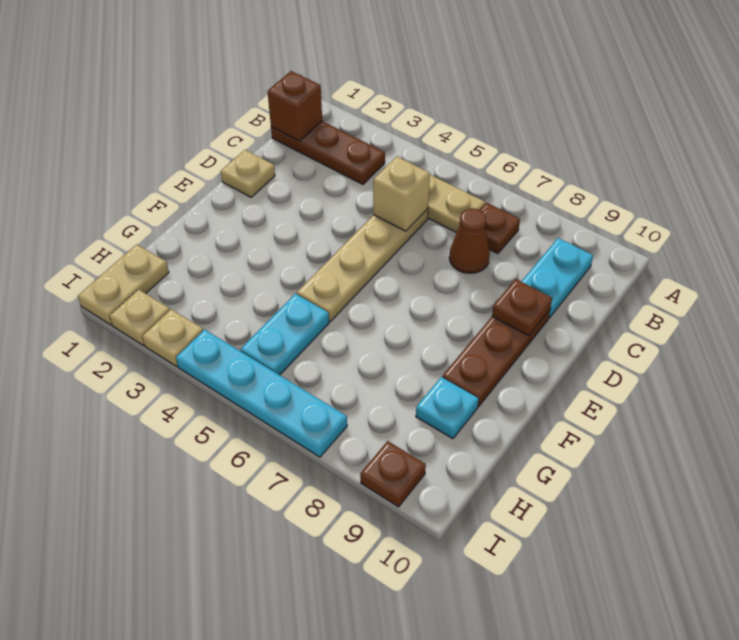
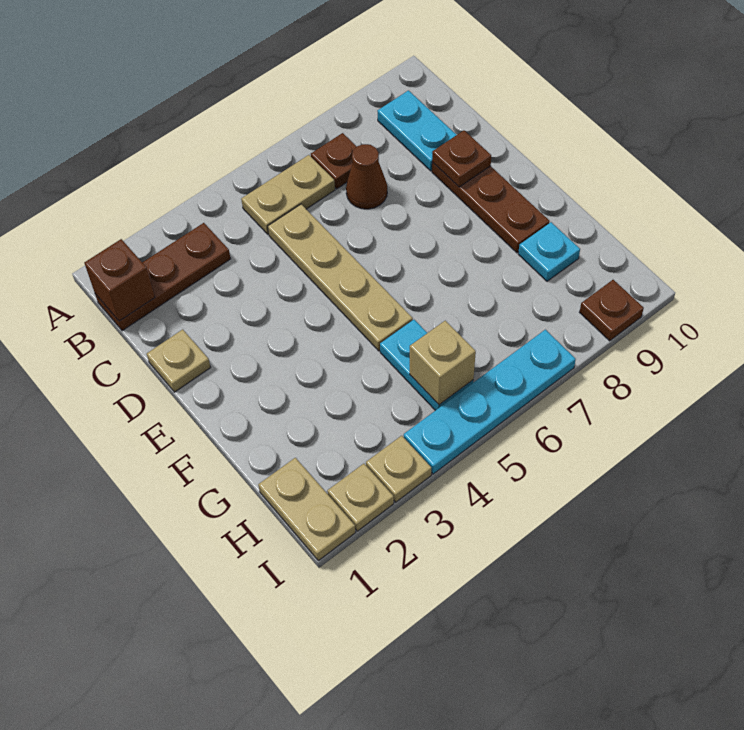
tan brick C5 level 2 -> tan brick H5 level 2

